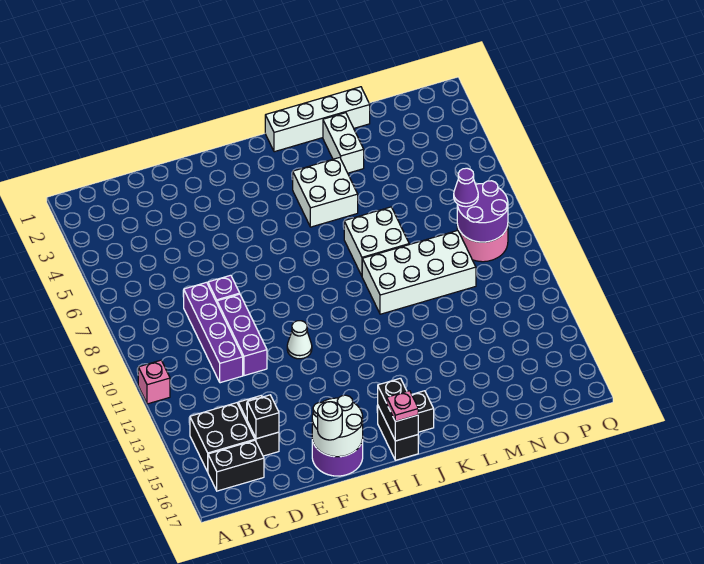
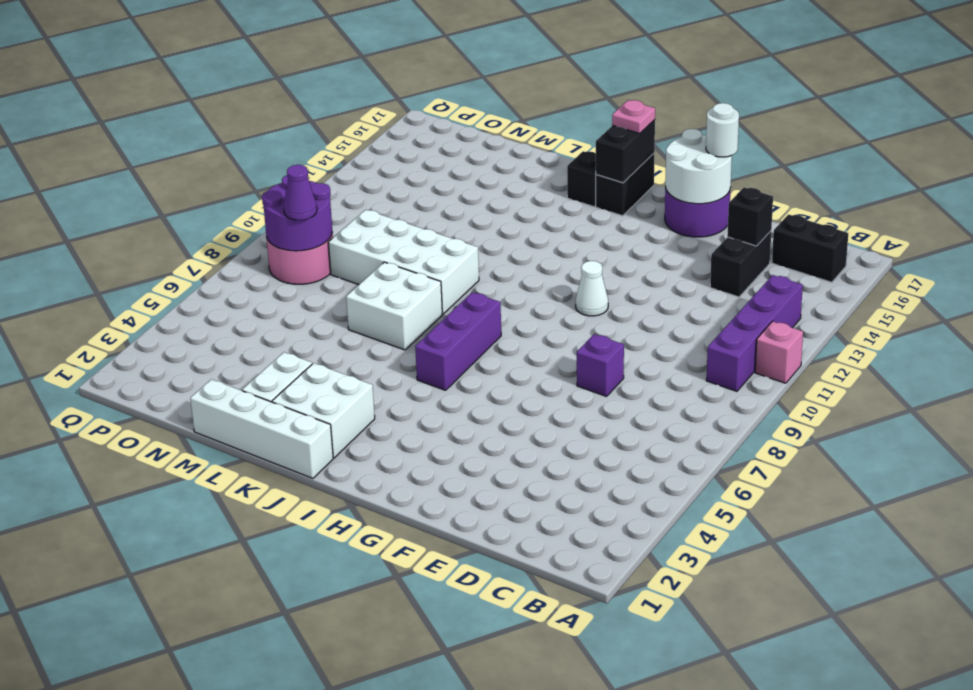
black brick B14:C15 level 1 -> none
purple brick D8:D11 level 1 -> purple brick B10:B13 level 1
purple brick E9:E11 level 1 -> purple brick I6:I8 level 1
white brick J4:K5 level 1 -> white brick J2:K3 level 1

